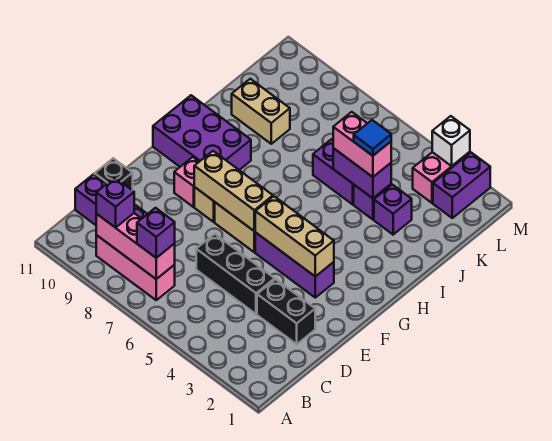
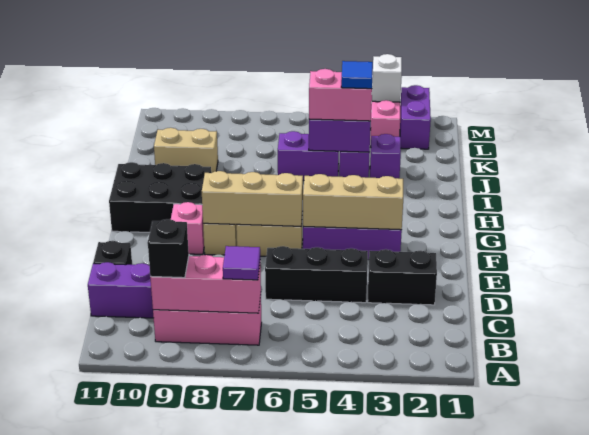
purple brick B7 level 3 -> purple tile B7 level 3
purple brick B9 level 3 -> black brick B9 level 3
purple brick G9:H11 level 1 -> black brick G9:H11 level 1

